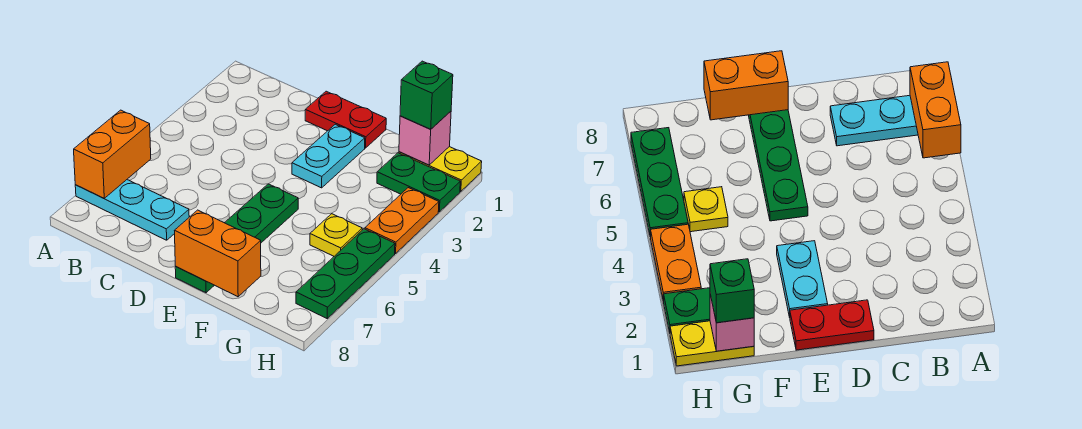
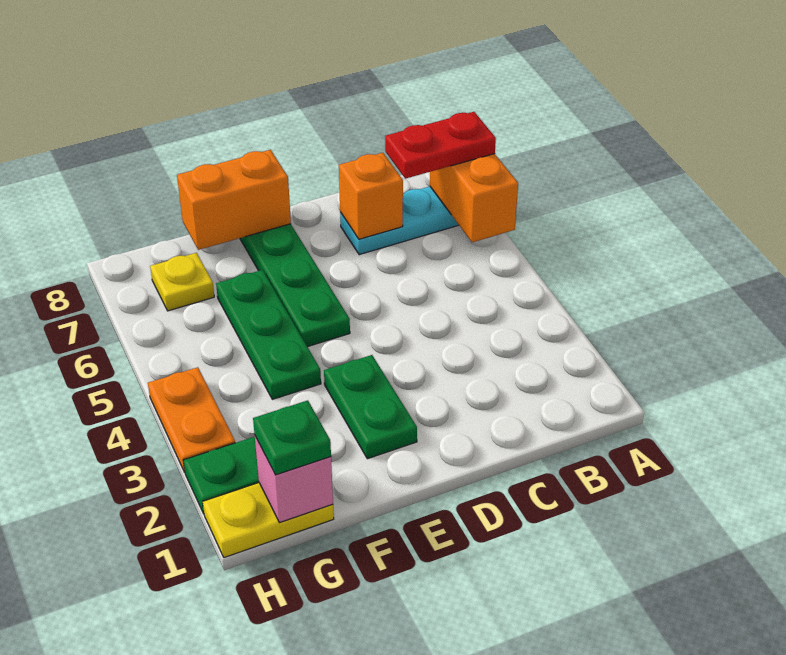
none -> orange brick C7 level 2
red plate D1:E1 level 1 -> red plate A7:B7 level 3
cyan plate E2:E3 level 1 -> green plate E2:E3 level 1
green brick G1 level 3 -> green plate G1 level 3
yellow plate G5 level 1 -> yellow plate G7 level 1
green plate H5:H7 level 1 -> green plate F4:F6 level 1

